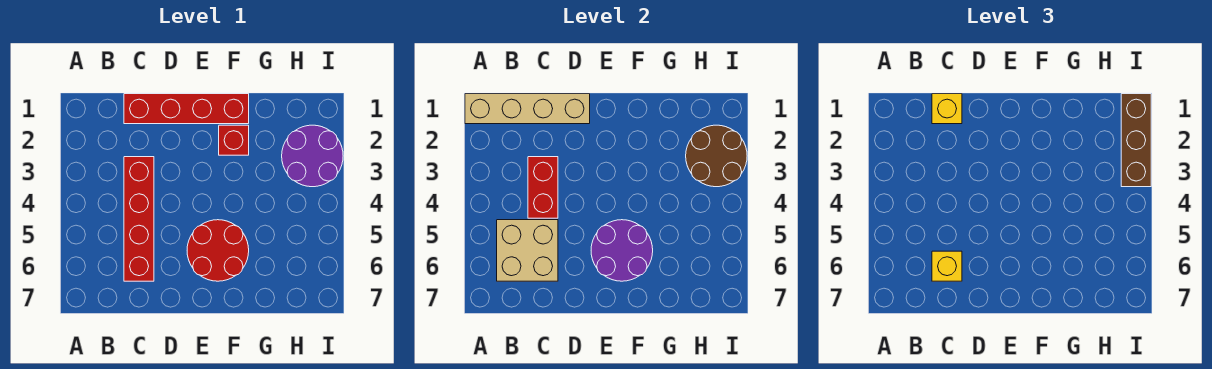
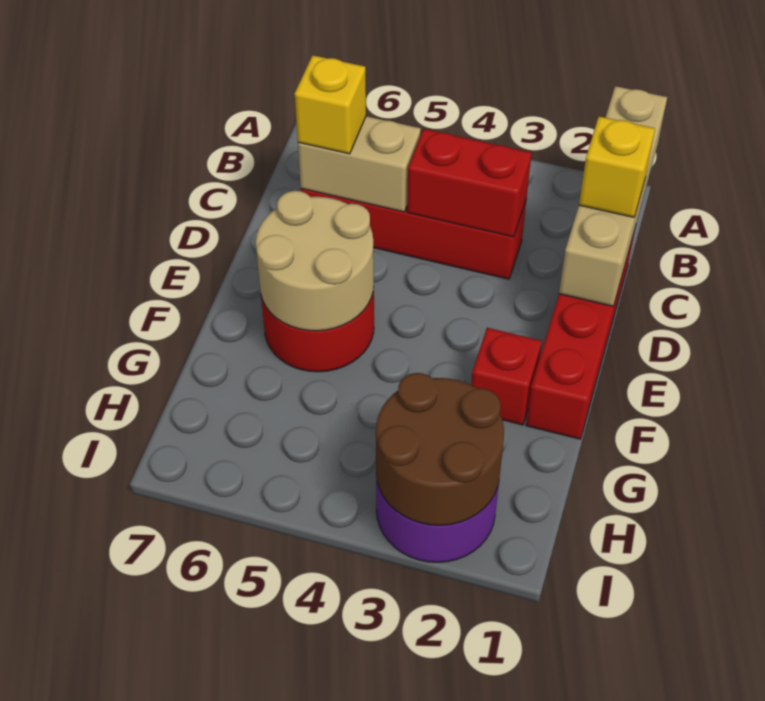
tan brick B5:C6 level 2 -> tan brick C5:C6 level 2
purple round brick E5:F6 level 2 -> tan round brick E5:F6 level 2
brown brick I1:I3 level 3 -> none

